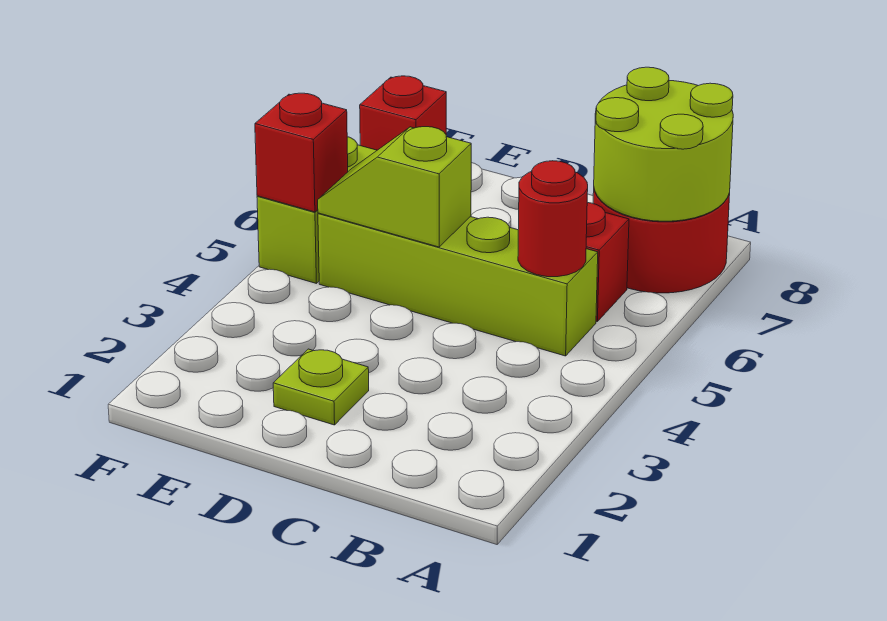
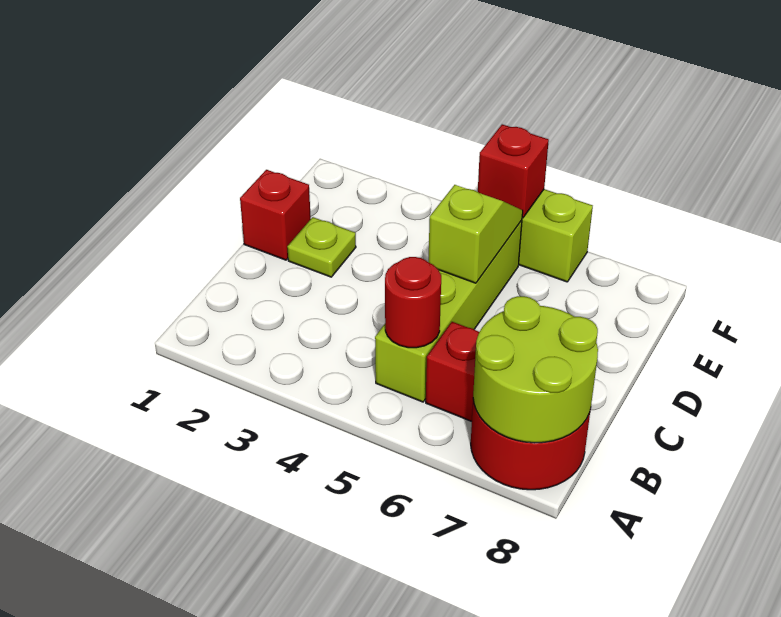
red brick F8 level 1 -> red brick D1 level 1

